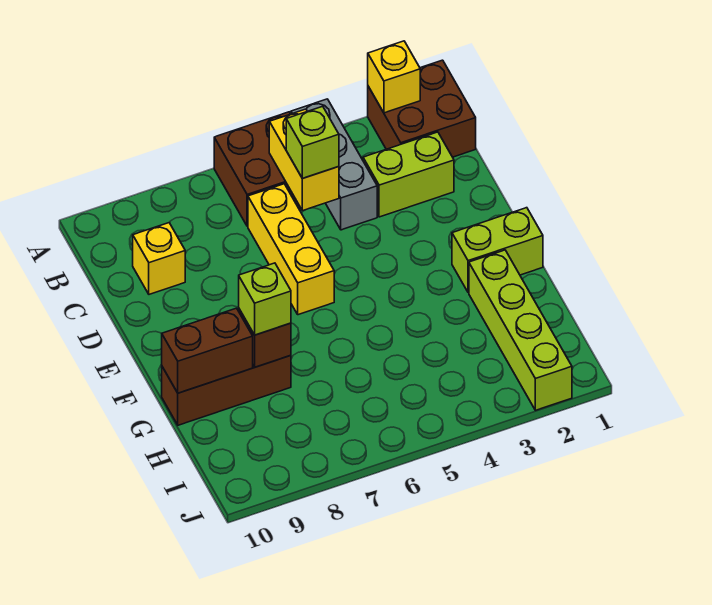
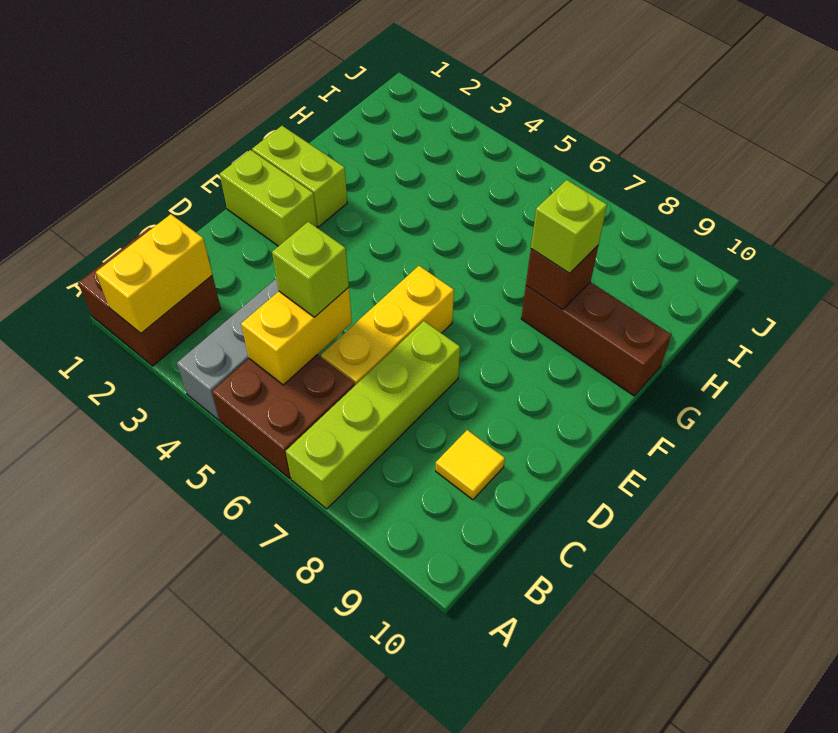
yellow brick A2 level 2 -> yellow brick A2:B2 level 2
lime brick C2:C3 level 1 -> lime brick E1:E2 level 1
yellow brick C9 level 1 -> yellow tile C9 level 1
lime brick G2:J2 level 1 -> lime brick A7:D7 level 1
brown brick G9:G10 level 2 -> none

